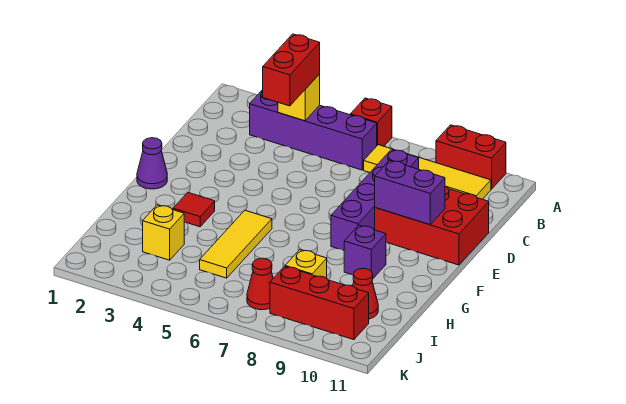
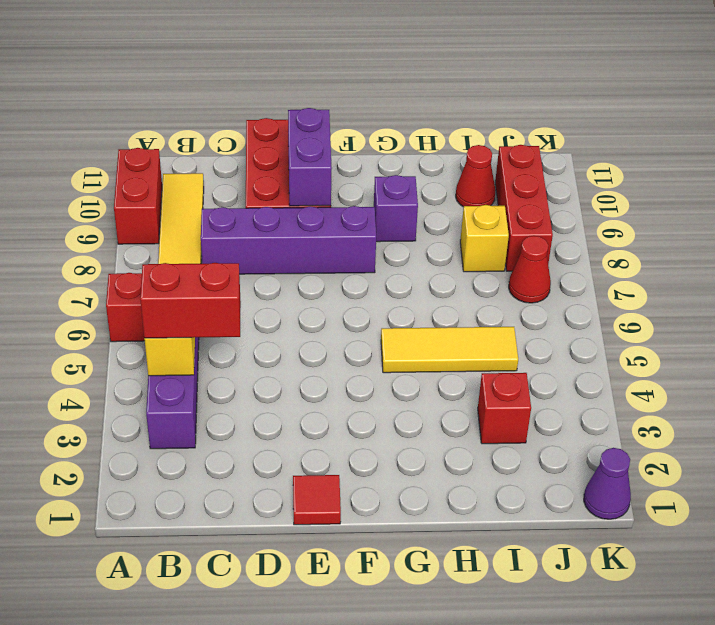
purple cone F1 level 1 -> purple cone K1 level 1
red tile G3 level 1 -> red tile E1 level 1
yellow brick I3 level 1 -> red brick I3 level 1

